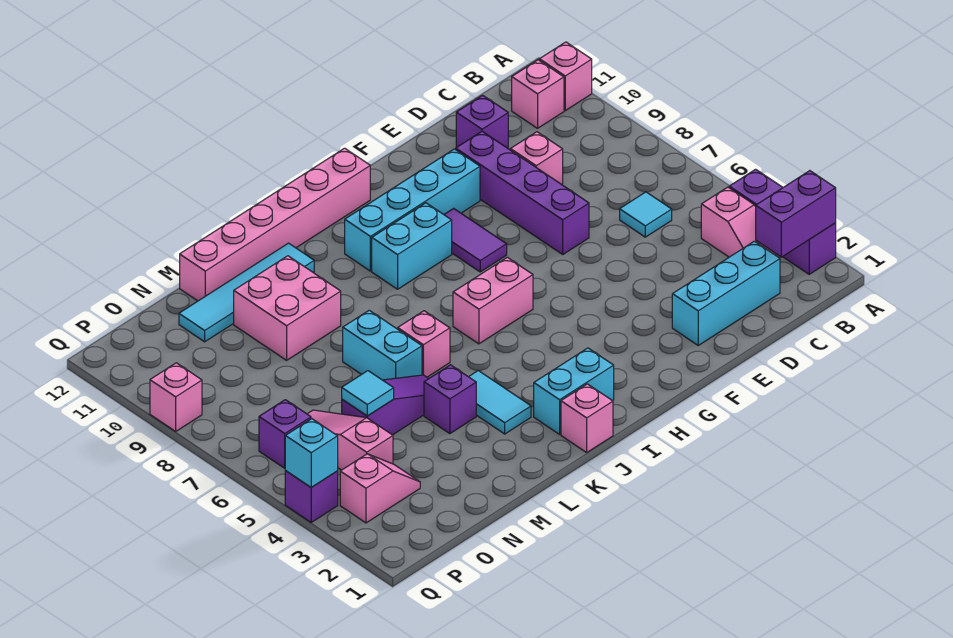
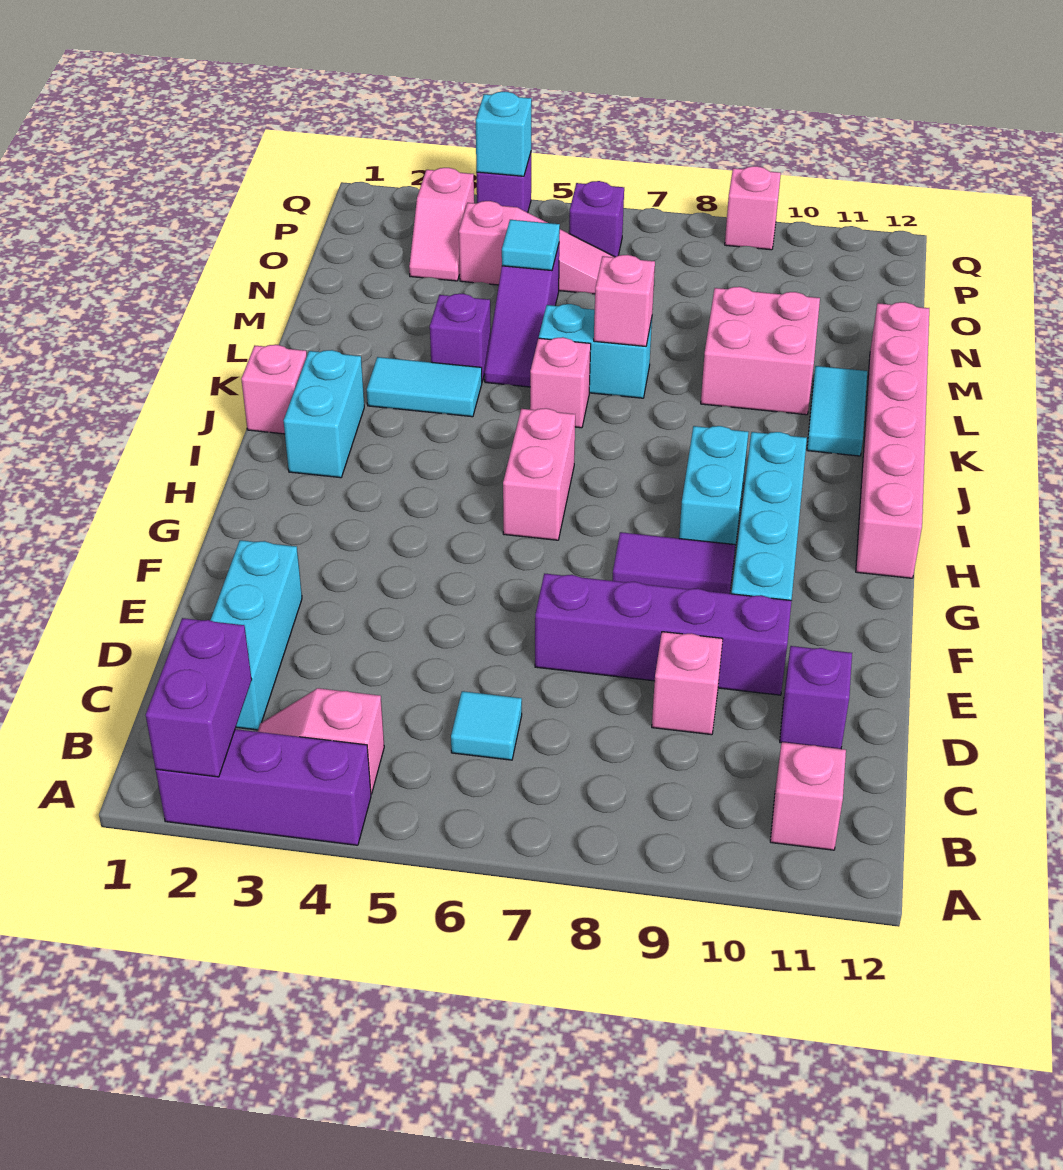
pink brick A11 level 1 -> pink brick L7 level 2
cyan tile K11:N11 level 1 -> cyan tile K11:L11 level 1

